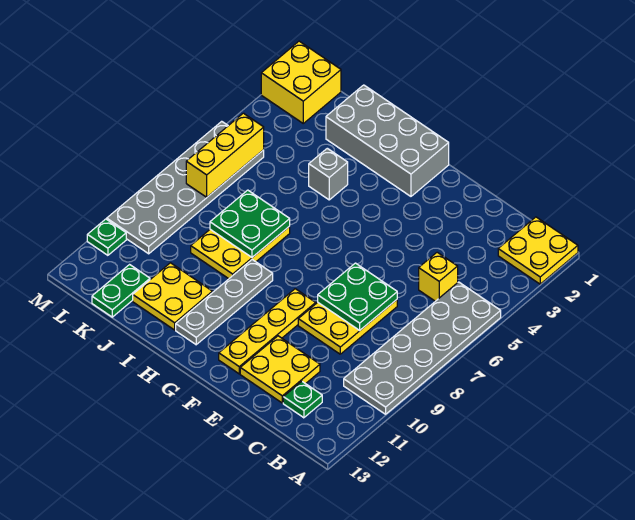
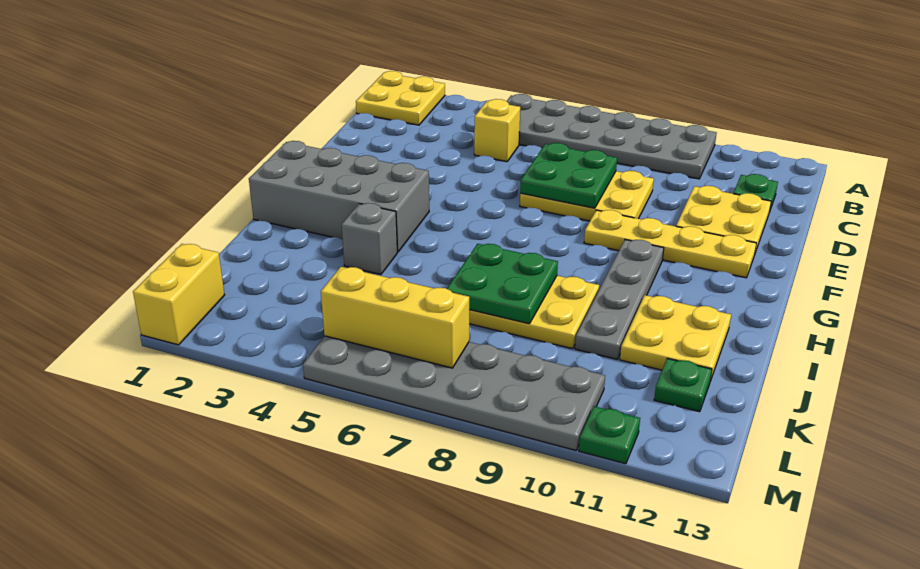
grey brick G1:J2 level 1 -> grey brick G1:H4 level 1
grey plate H9:H12 level 1 -> grey plate G10:J10 level 1
green plate K12:K13 level 1 -> green plate K12 level 1
yellow brick L1:M2 level 1 -> yellow brick L1:M1 level 1

